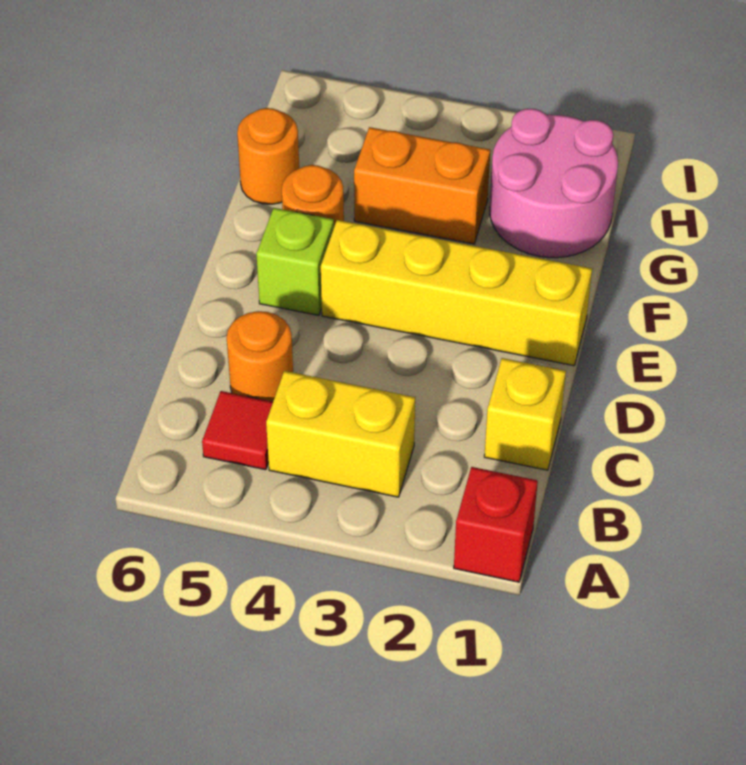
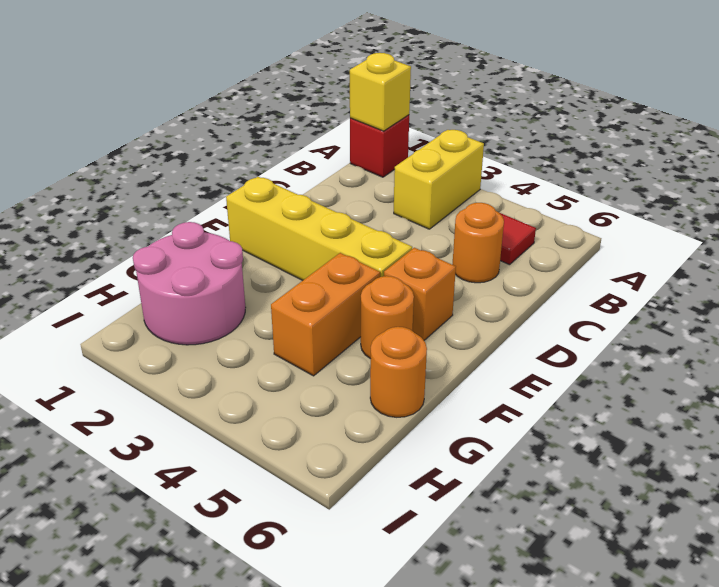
yellow brick B3:B4 level 1 -> yellow brick A3:B3 level 1
yellow brick C1 level 1 -> yellow brick A1 level 2
lime brick E5 level 1 -> orange brick E5 level 1
orange brick G3:G4 level 1 -> orange brick F4:G4 level 1

